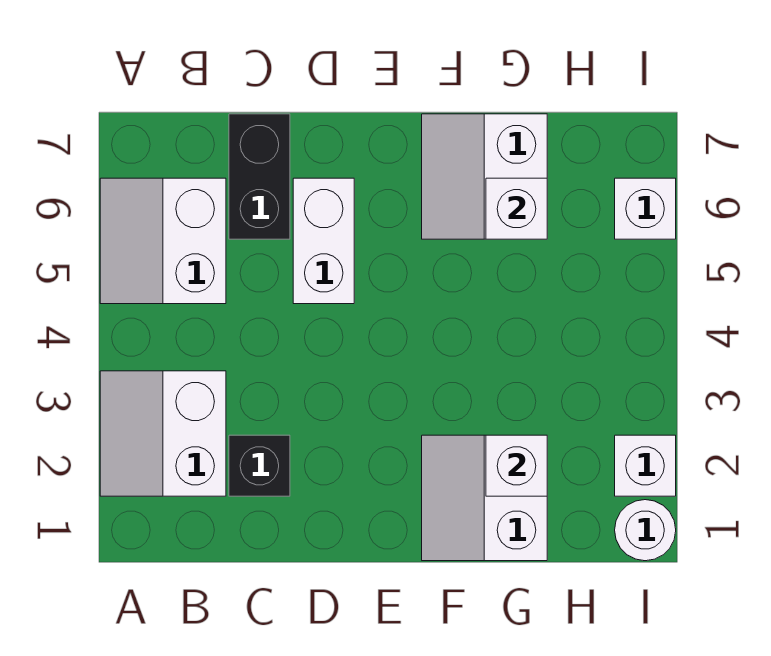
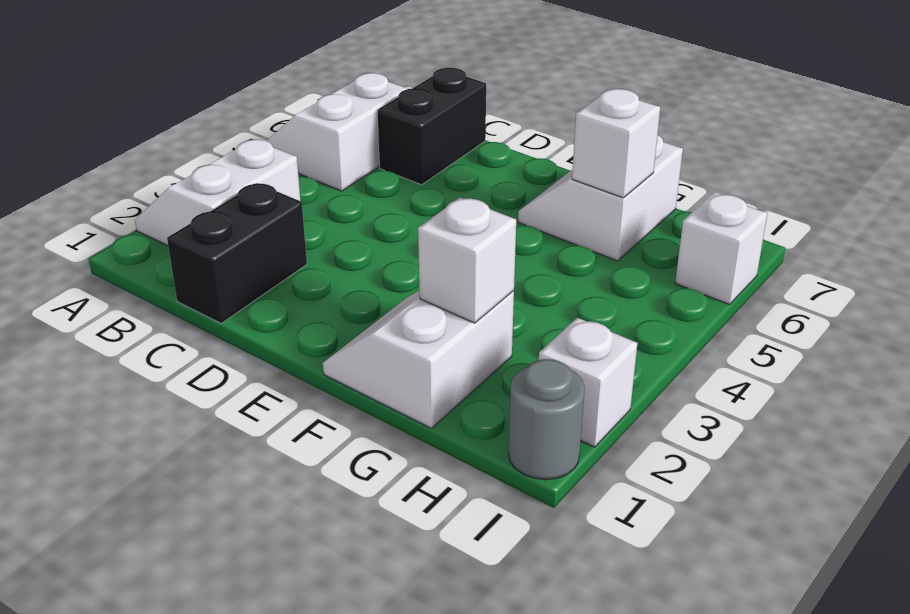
black brick C2 level 1 -> black brick C1:C2 level 1
white brick D5:D6 level 1 -> none
white round brick I1 level 1 -> grey round brick I1 level 1

